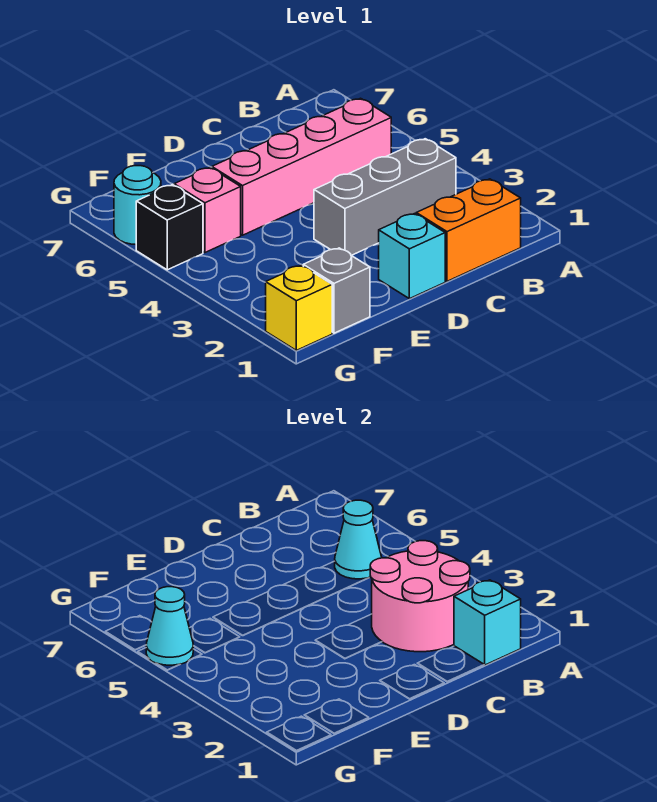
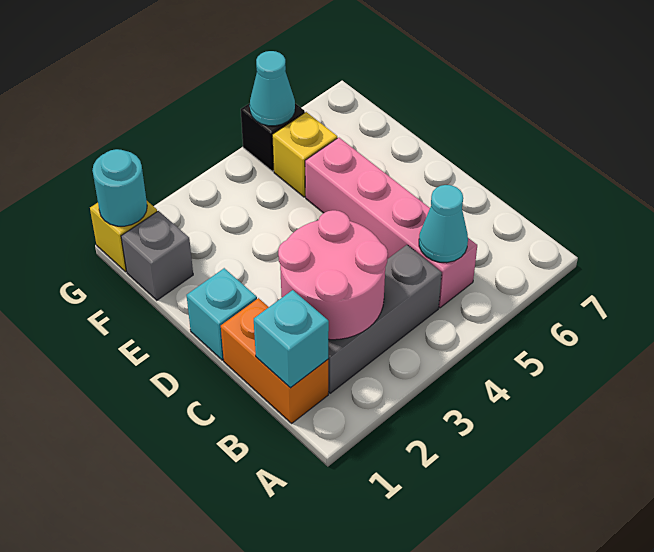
grey brick B3:D3 level 1 -> grey brick B2:B4 level 1
pink brick F5 level 1 -> yellow brick F5 level 1
cyan round brick G6 level 1 -> cyan round brick G1 level 2

